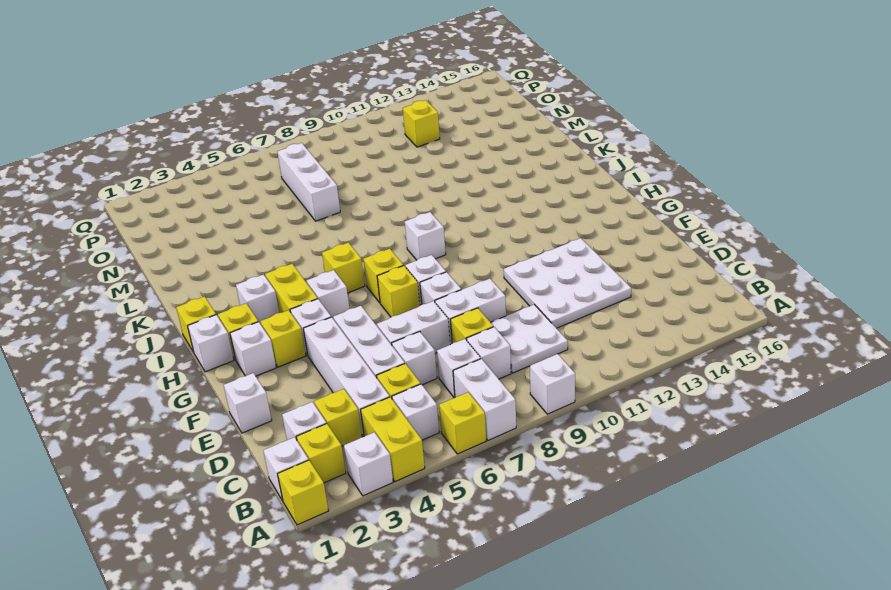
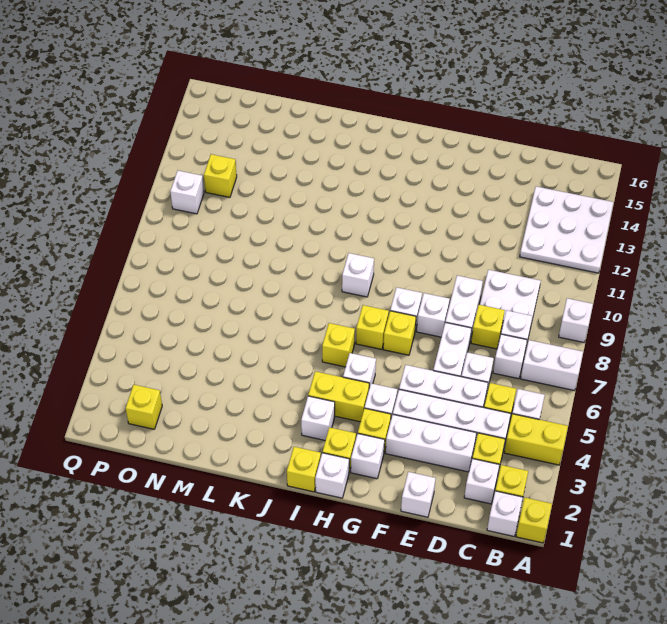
white brick A3 level 1 -> white brick P11 level 1
yellow brick A6 level 1 -> yellow brick O2 level 1
white plate D11:F13 level 1 -> white plate A12:C14 level 1
white brick M7:O7 level 1 -> white brick D3:F3 level 1

